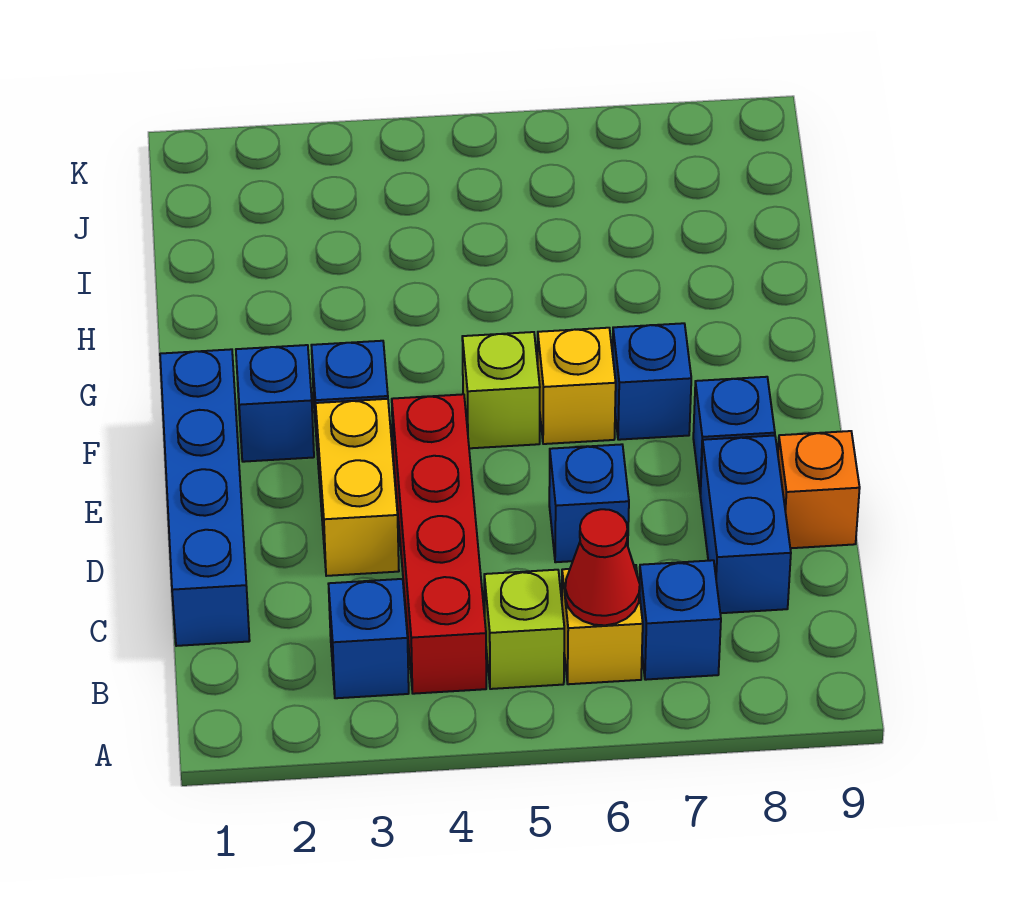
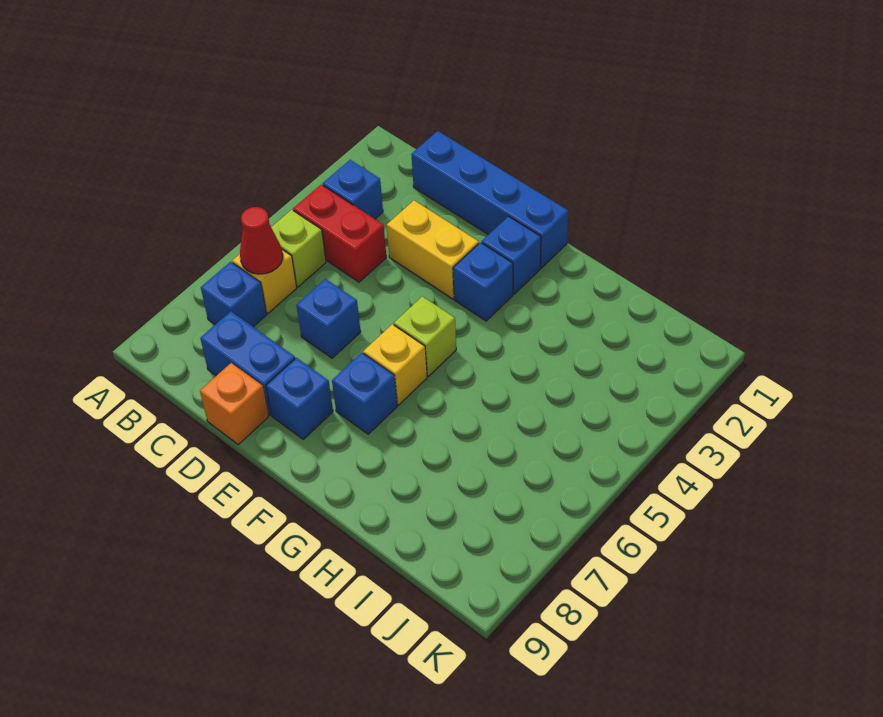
red brick B4:E4 level 1 -> red brick B4:C4 level 1

